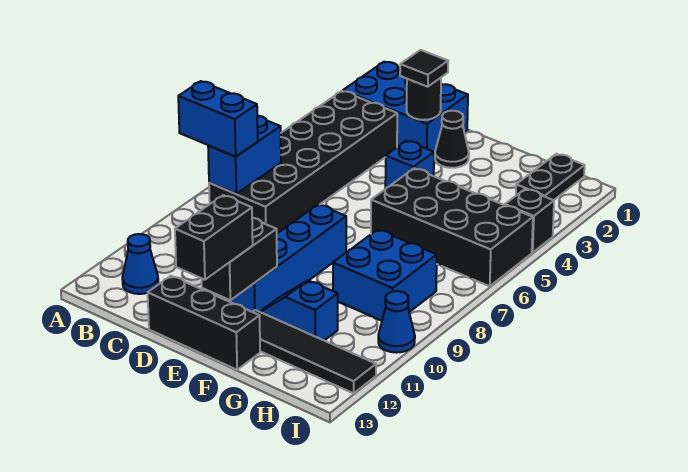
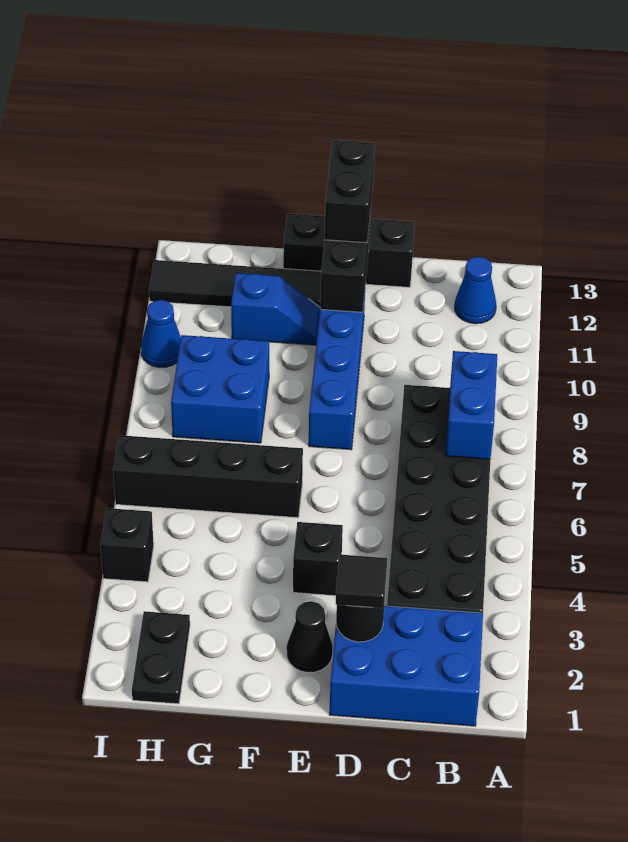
blue brick A8:B8 level 3 -> none
blue brick E4 level 1 -> black brick E4 level 1
black brick F5:I6 level 1 -> black brick F6:I6 level 1

